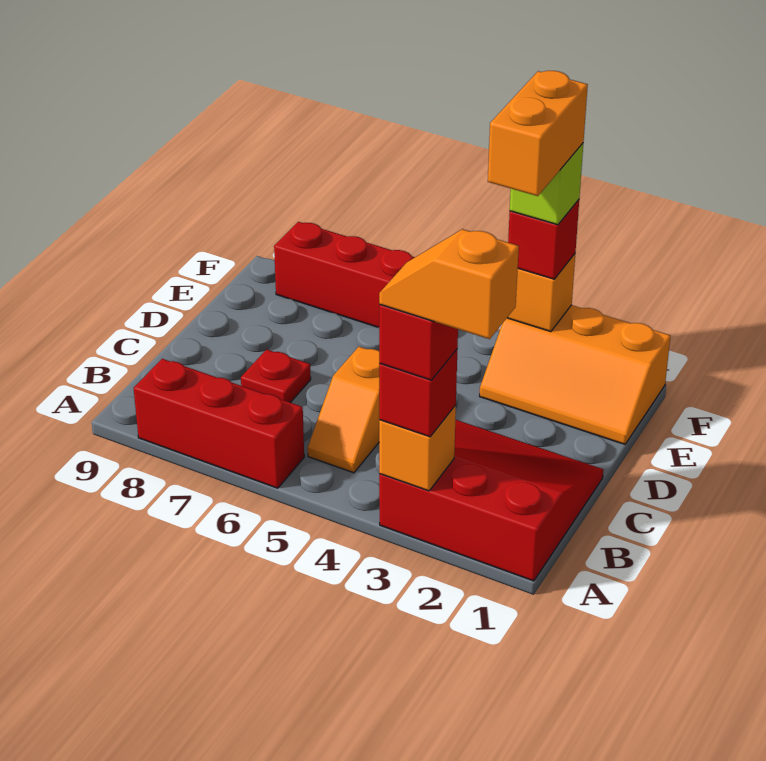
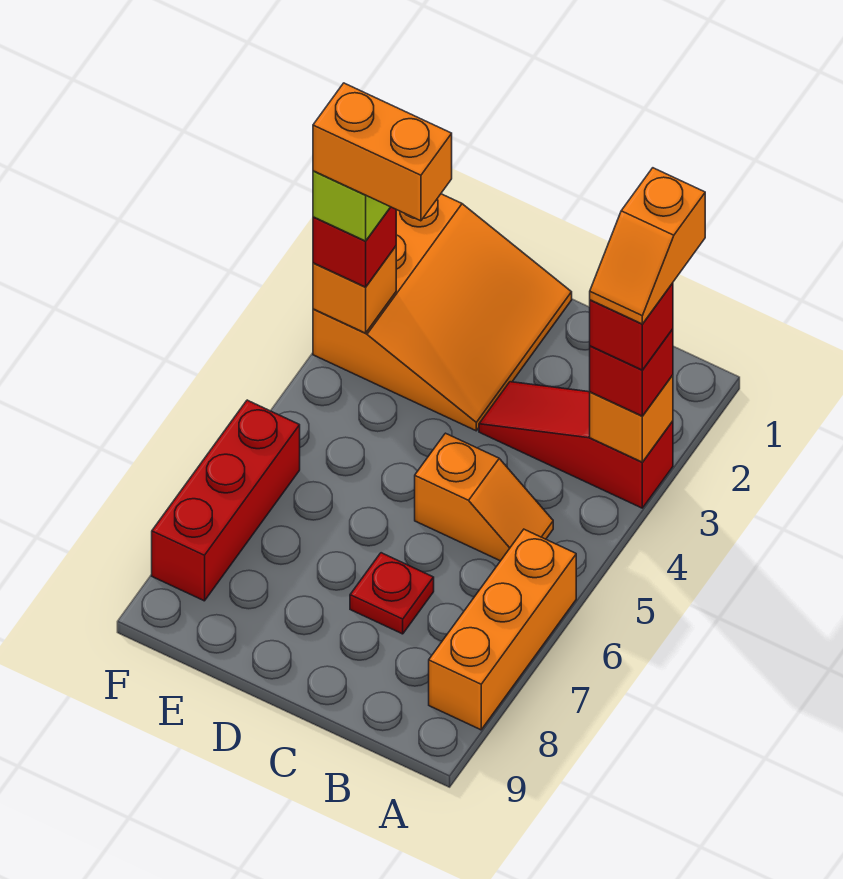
red slope A1:C3 level 1 top A -> red slope A3:C3 level 1 top A
red brick A6:A8 level 1 -> orange brick A6:A8 level 1
orange slope E1:F3 level 1 top F -> orange slope D1:F3 level 1 top F

